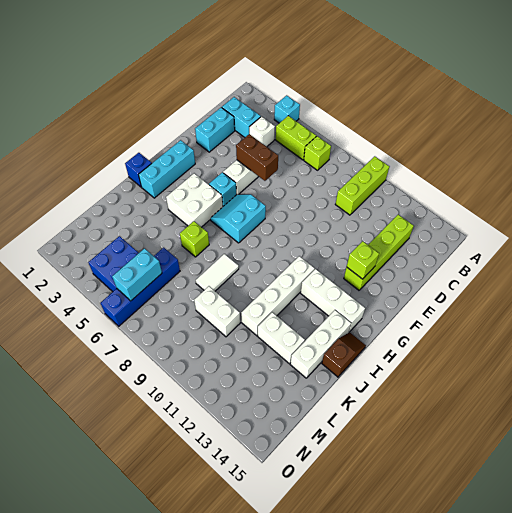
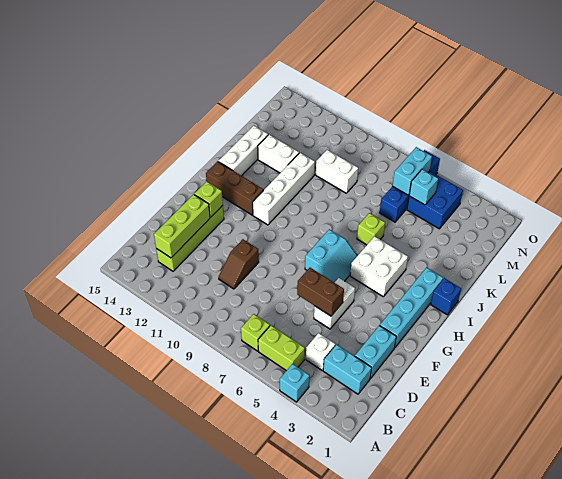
lime brick A10:C10 level 1 -> lime brick C13:E13 level 2
cyan brick G2:I2 level 1 -> cyan brick F2:I2 level 1
cyan brick G5 level 1 -> cyan brick M5 level 2
white brick H12:H14 level 1 -> brown brick H12:H14 level 1
brown slope I15:J15 level 1 top J -> brown slope D10:E10 level 1 top E
white tile J8:K8 level 1 -> none

